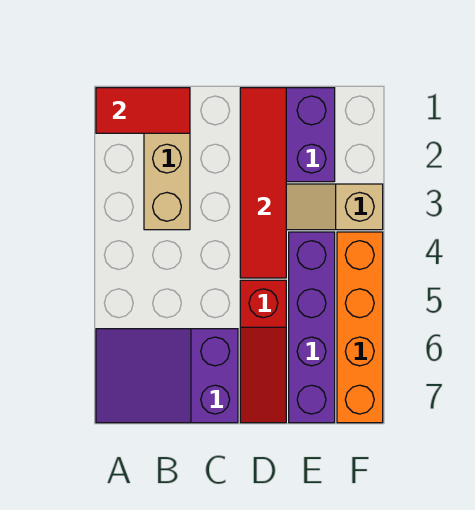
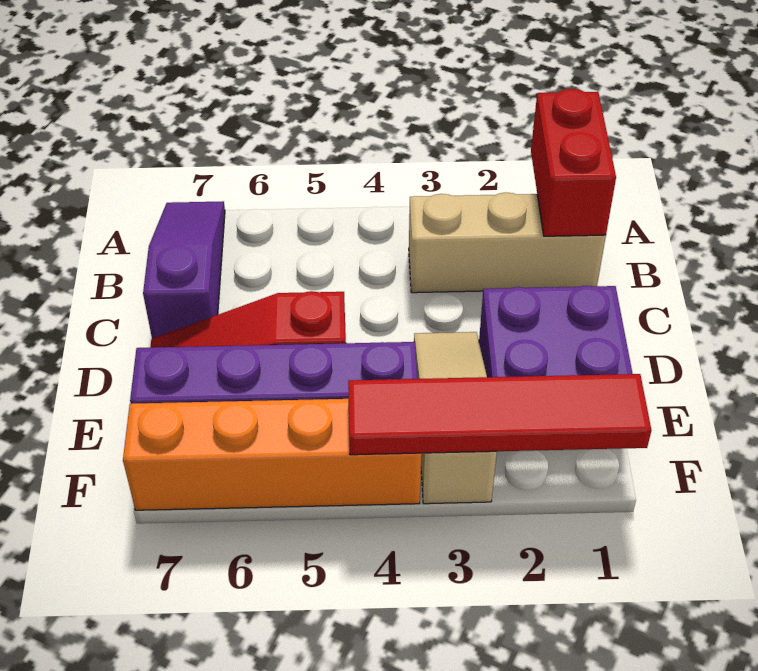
red tile A1:B1 level 2 -> red brick A1:B1 level 2
purple slope A6:C7 level 1 top C -> purple slope A7:C7 level 1 top C
red tile D1:D4 level 2 -> red tile F1:F4 level 2

